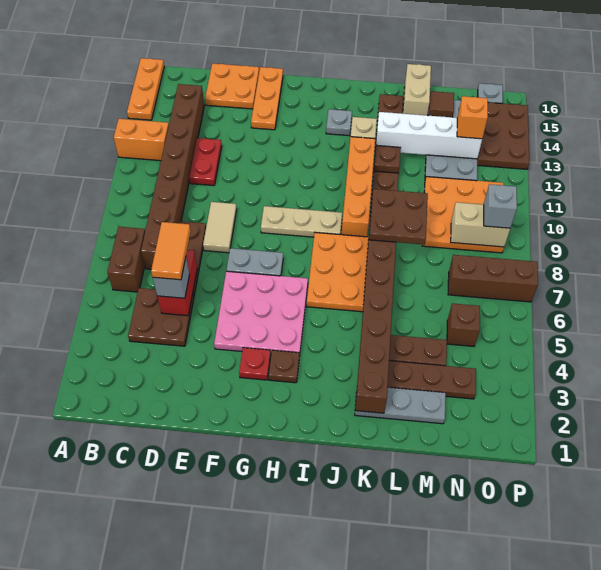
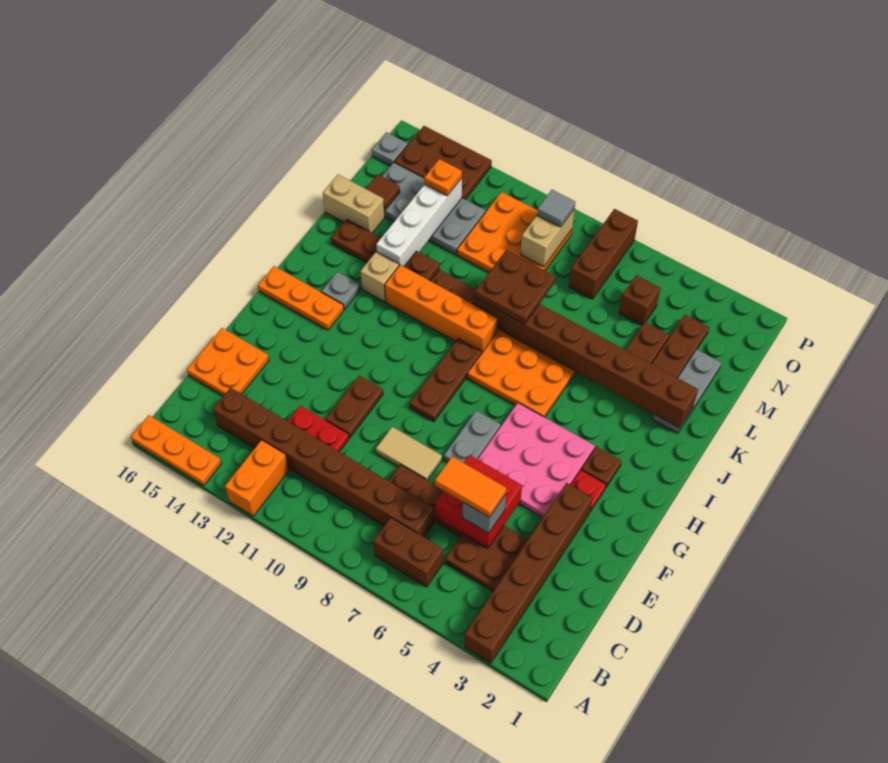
none -> brown brick A3:F3 level 1
red brick D5:D6 level 2 -> red brick D5:E6 level 2
none -> brown plate E11:F11 level 1
orange plate F14:F16 level 1 -> orange plate H14:H16 level 1
tan plate G9:I9 level 1 -> brown plate G9:I9 level 1
orange brick N13 level 3 -> orange plate N13 level 3
grey brick O9 level 3 -> grey tile O9 level 3

